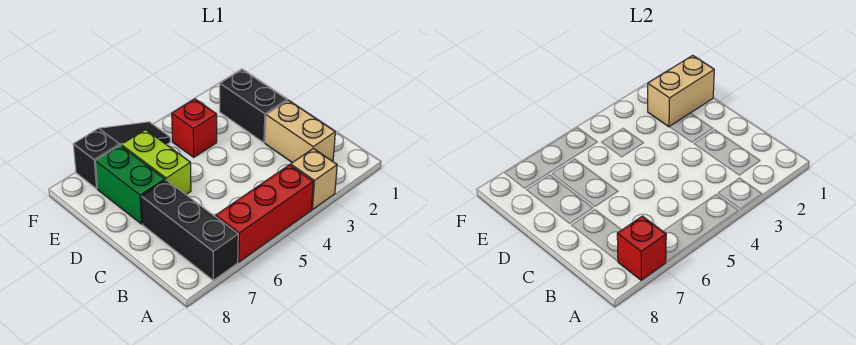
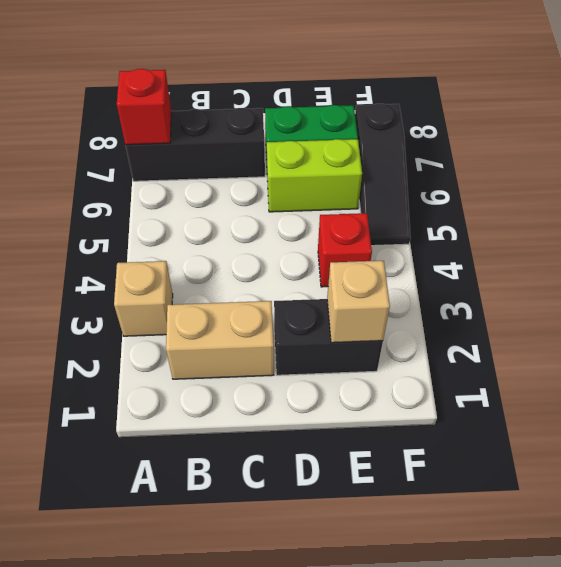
red brick A4:A6 level 1 -> none
tan brick E1:E2 level 2 -> tan brick E2 level 2

